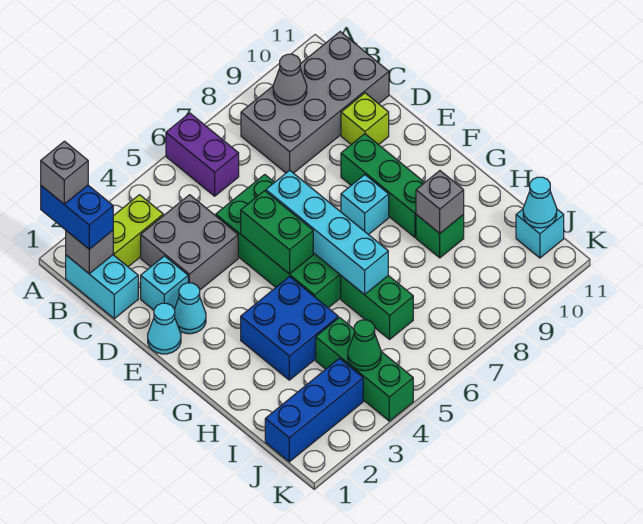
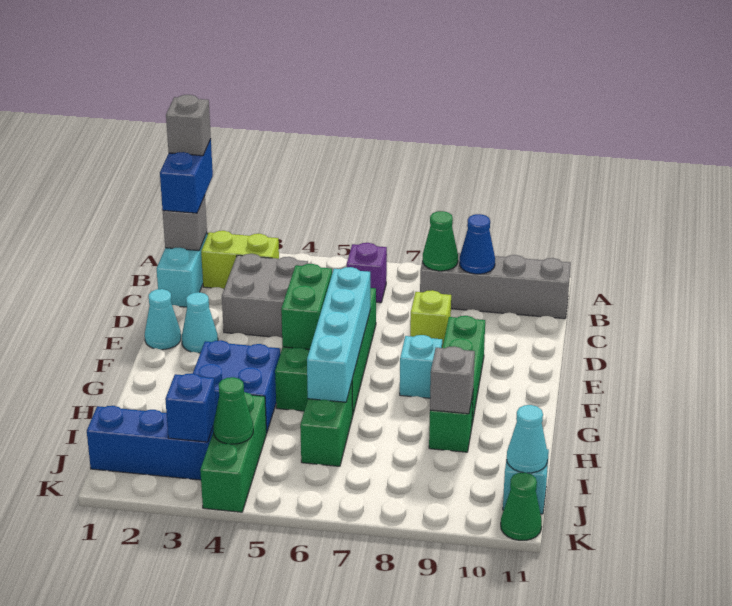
purple brick A6:B6 level 1 -> purple brick B6 level 1
grey brick B8:C11 level 1 -> grey brick B8:B11 level 1
none -> green cone B8 level 2
grey cone B9 level 2 -> blue cone B9 level 2
cyan brick D2 level 1 -> none
lime brick D10 level 1 -> lime brick D8 level 1
none -> blue brick J3 level 2
none -> green cone K11 level 1

